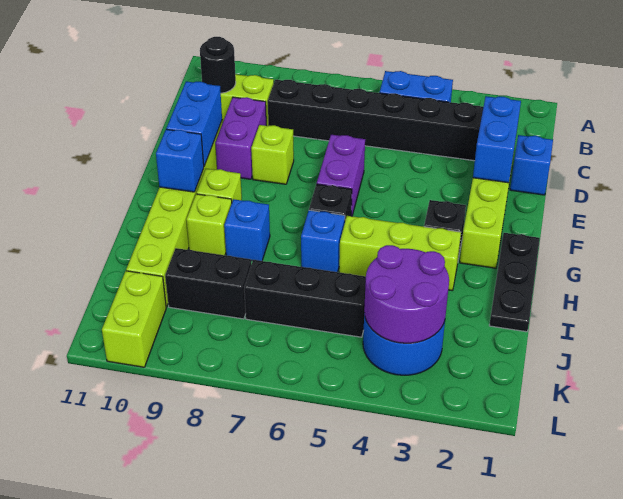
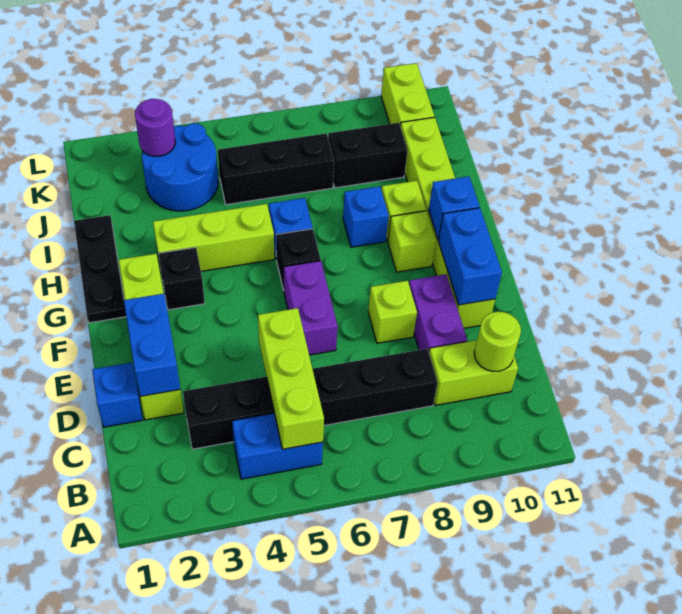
none -> lime brick B5:D5 level 2
black round brick C10 level 2 -> lime round brick C10 level 2
purple round brick J3:K4 level 2 -> purple round brick K3 level 2

